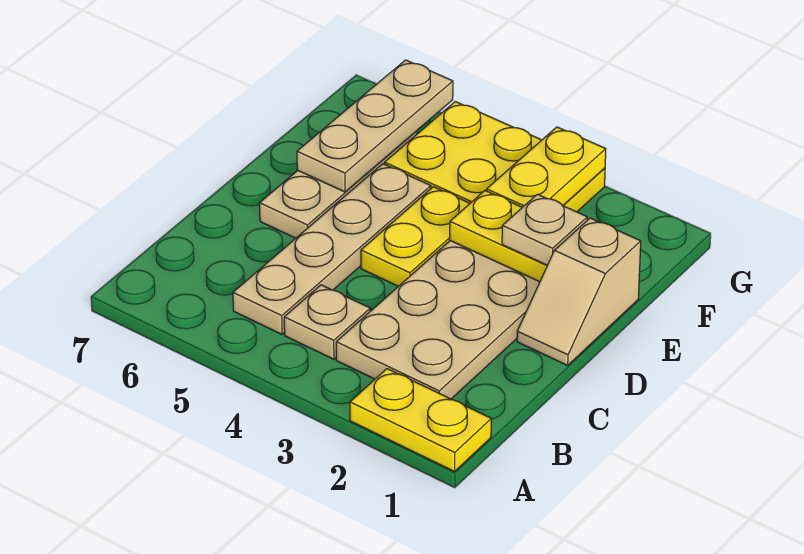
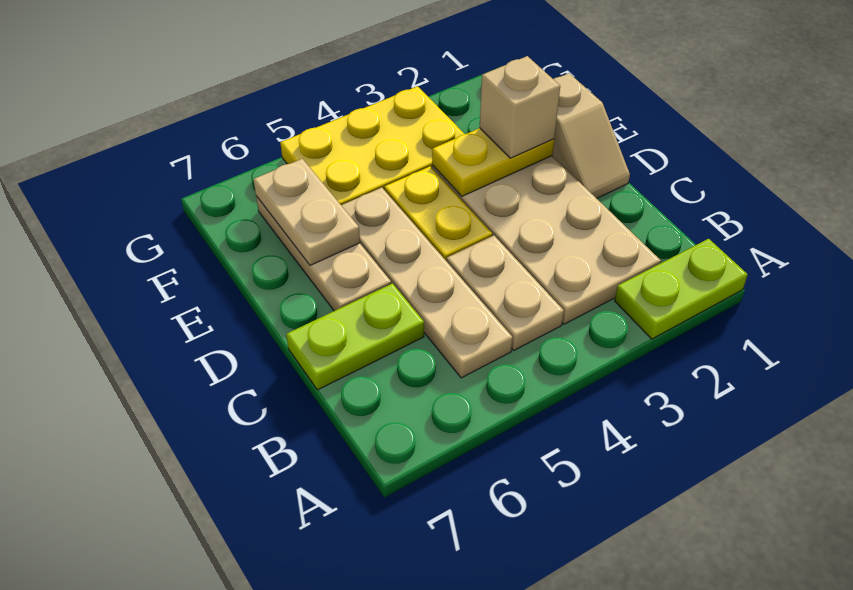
yellow plate A1:A2 level 1 -> lime plate A1:A2 level 1
tan plate B4 level 1 -> tan plate B4:C4 level 1
none -> lime plate C6:C7 level 1
tan plate E2 level 3 -> tan brick E2 level 3
tan plate E6:G6 level 2 -> tan plate E6:F6 level 2
yellow plate F3:G3 level 2 -> none

